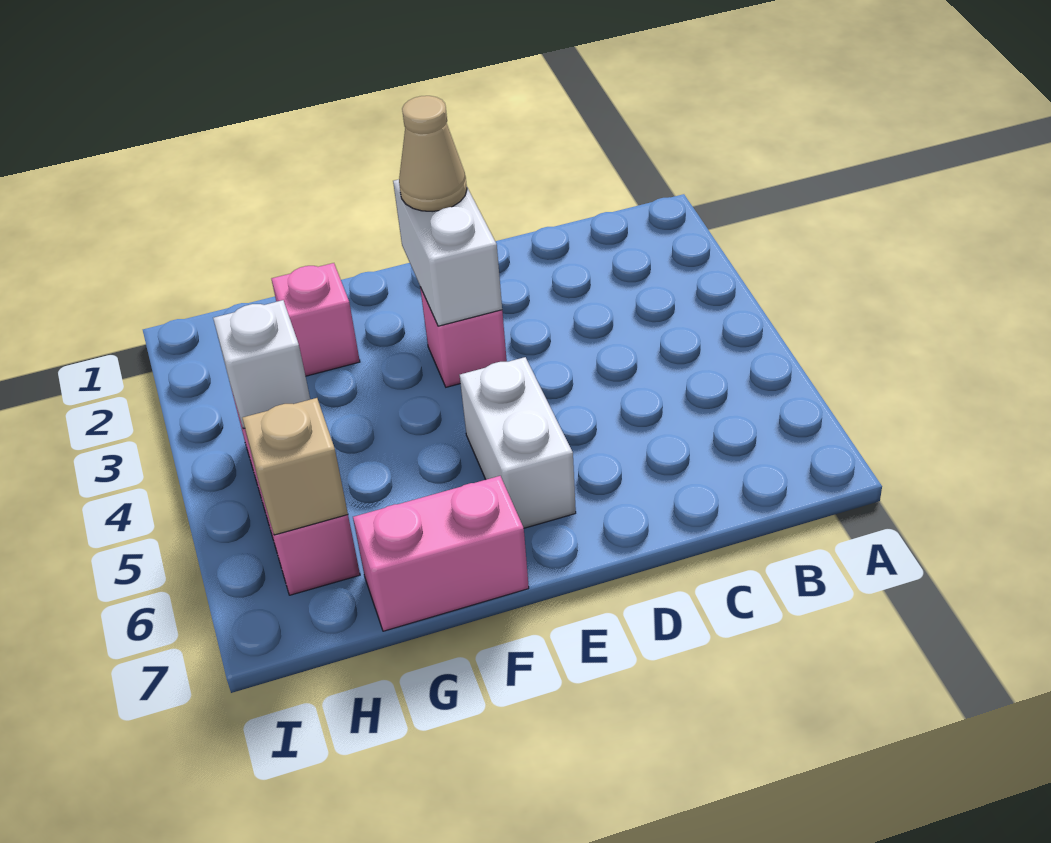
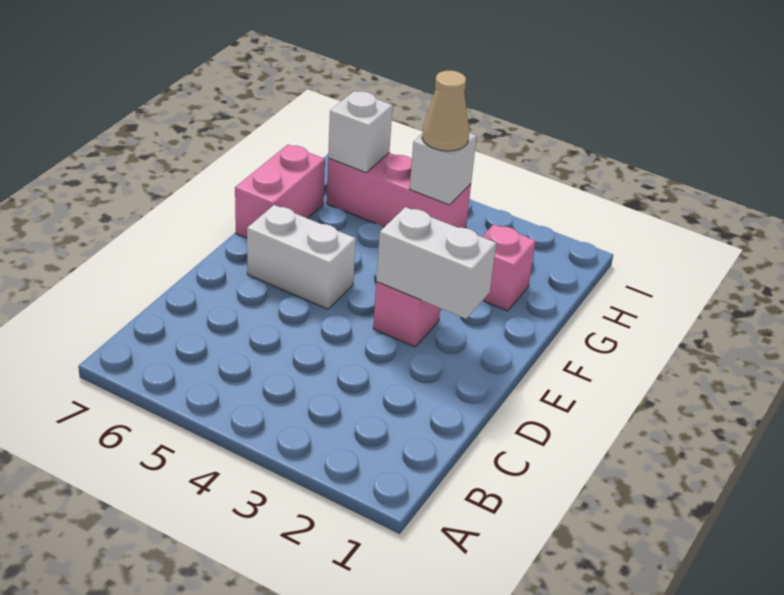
tan cone E2 level 3 -> tan cone H4 level 3
tan brick H6 level 2 -> white brick H6 level 2

